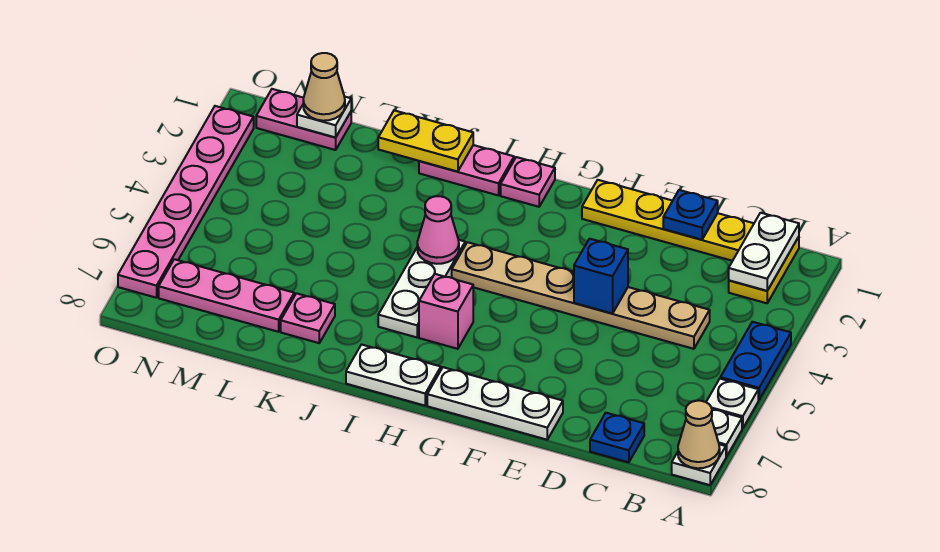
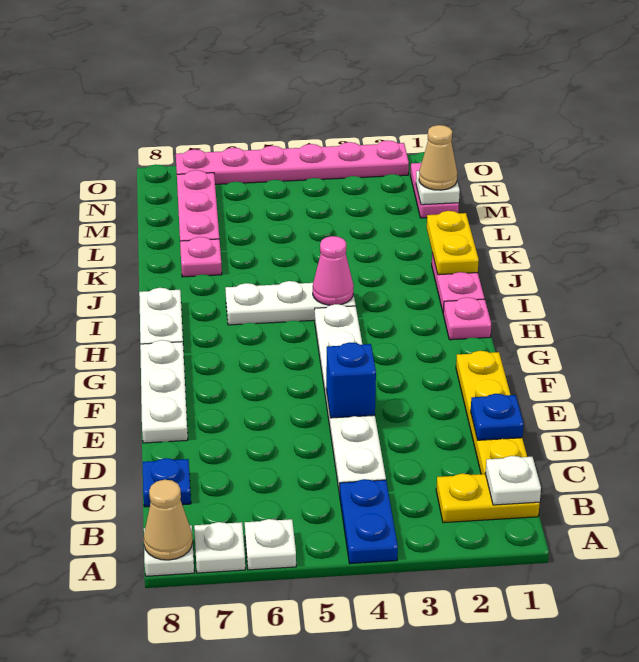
blue plate A4:A5 level 1 -> blue plate A4:B4 level 1
white plate B1:B2 level 2 -> white plate B1 level 2
tan plate C4:H4 level 1 -> white plate C4:H4 level 1
pink brick H6 level 1 -> none

